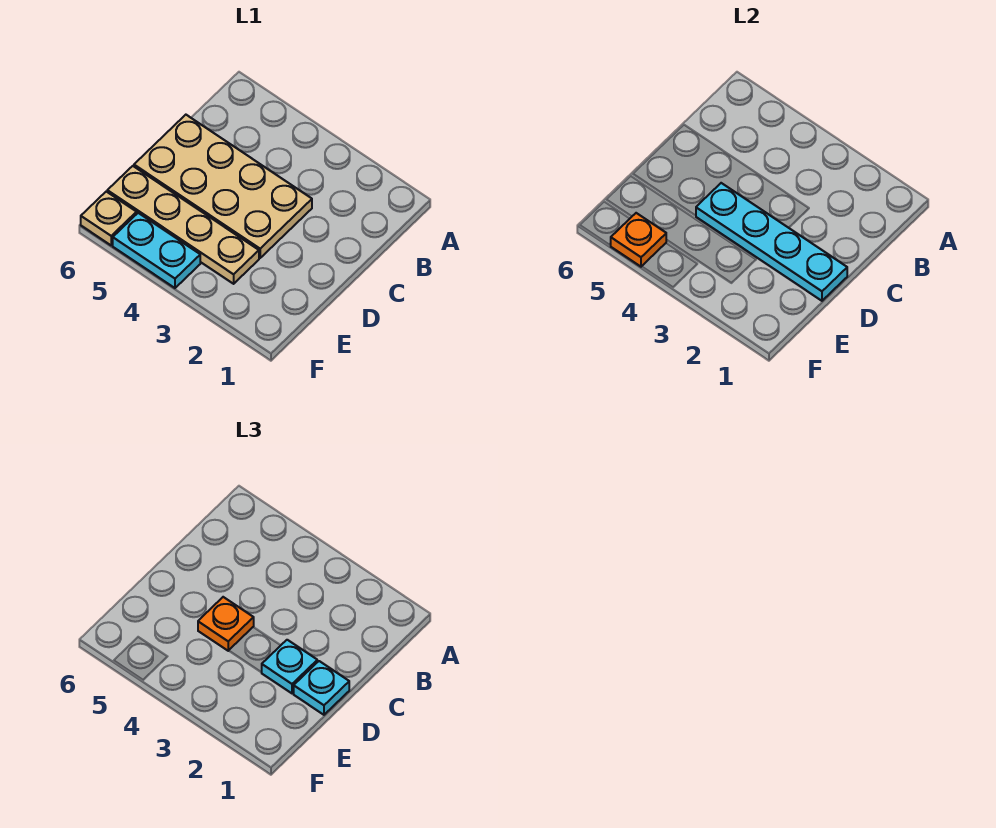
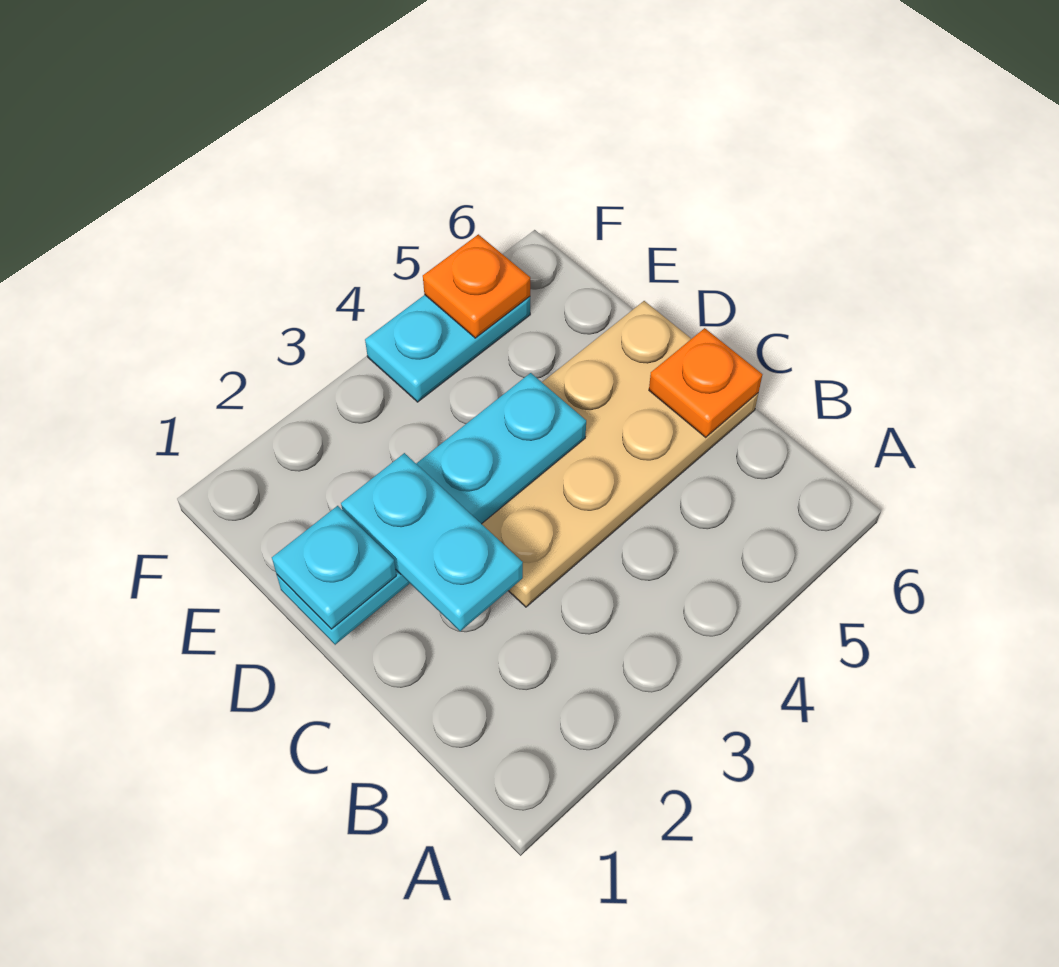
cyan plate D2 level 3 -> cyan plate C2:D2 level 3
orange plate D4 level 3 -> orange plate C6 level 2
tan plate E3:E6 level 1 -> none
tan plate F6 level 1 -> none

